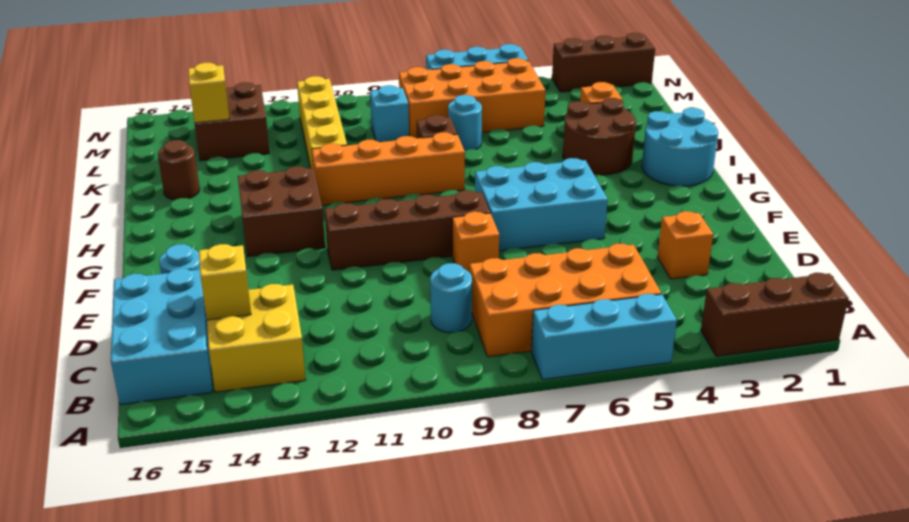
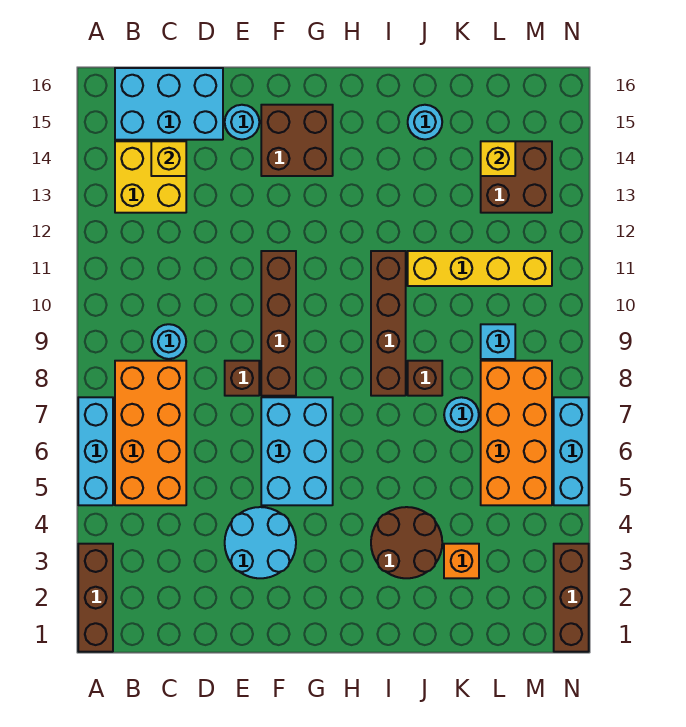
orange brick D3 level 1 -> none
orange brick E8 level 1 -> brown brick E8 level 1
brown brick G12:H13 level 1 -> brown brick F14:G15 level 1
cyan round brick H1:I2 level 1 -> cyan round brick E3:F4 level 1
orange brick I8:I11 level 1 -> brown brick I8:I11 level 1
brown round brick J15 level 1 -> cyan round brick J15 level 1

